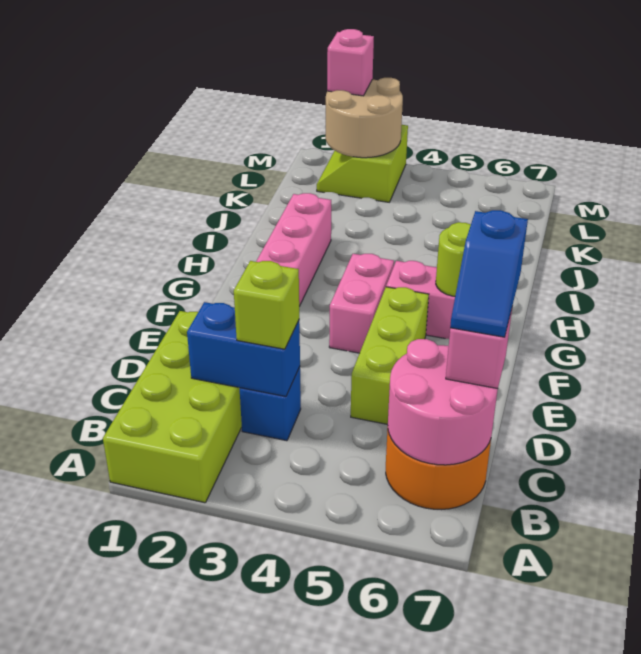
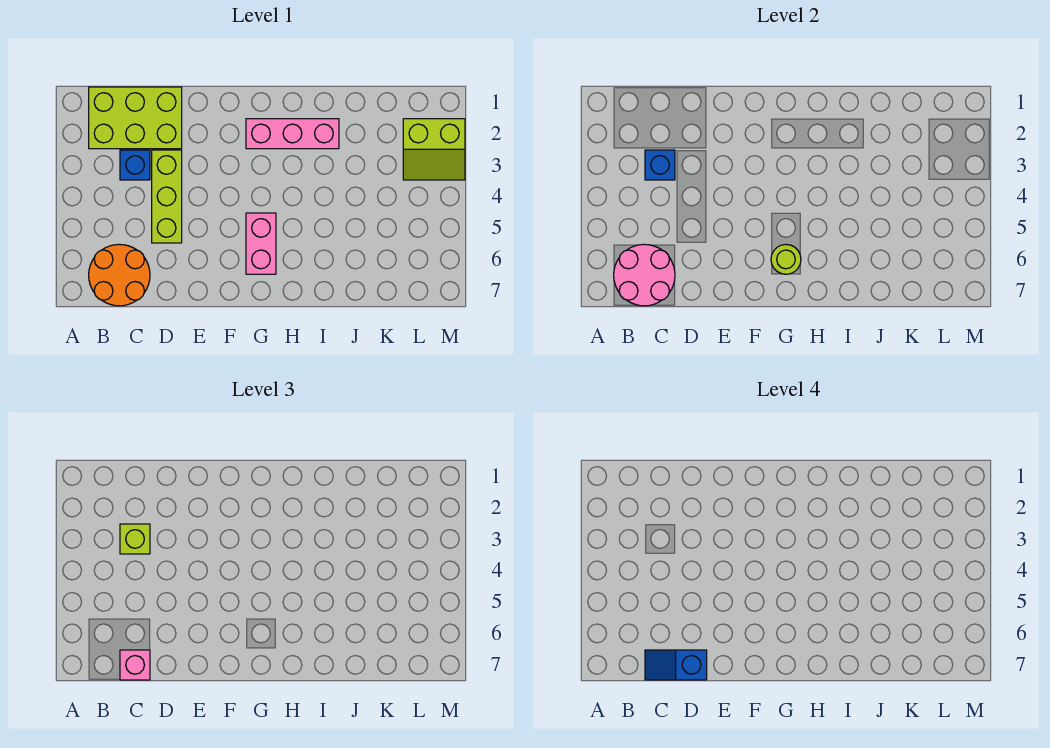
lime brick A1:D2 level 1 -> lime brick B1:D2 level 1
blue brick C2:C3 level 2 -> blue brick C3 level 2
lime brick D5:F5 level 1 -> lime brick D3:D5 level 1
pink brick F4:G4 level 1 -> none
lime slope L2:M3 level 1 top 3 -> lime slope L2:M3 level 1 top 2
tan round brick L2:M3 level 2 -> none
pink brick M2 level 3 -> none

